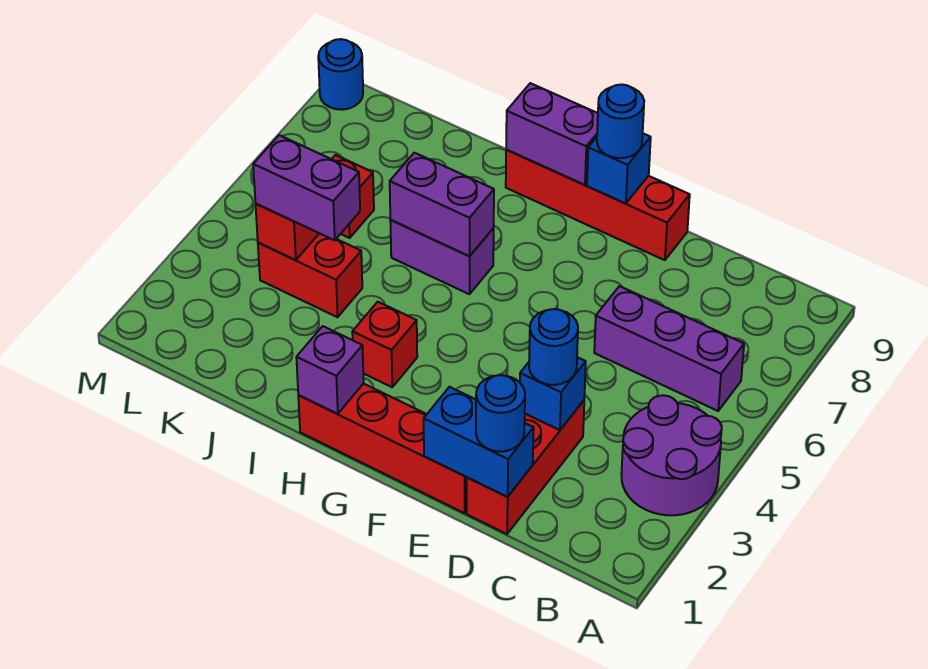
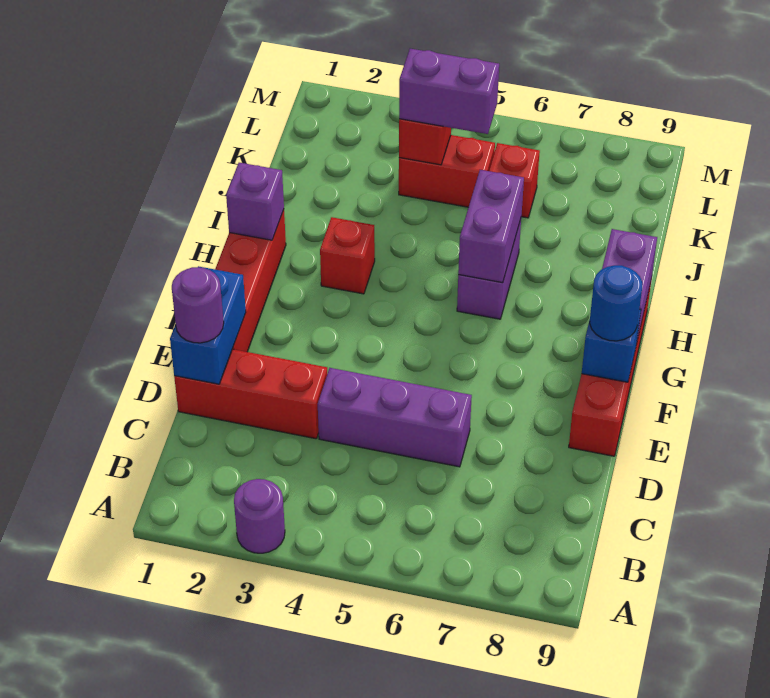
purple round brick A3:B4 level 1 -> purple round brick A3 level 1
purple brick B6:D6 level 1 -> purple brick D4:D6 level 1
blue round brick D1 level 3 -> purple round brick D1 level 3
blue brick D3 level 2 -> none
blue round brick D3 level 3 -> none
red brick J4:K4 level 1 -> red brick K4:K5 level 1
purple brick J4:K4 level 3 -> purple brick K4:K5 level 3
blue round brick M9 level 1 -> none

